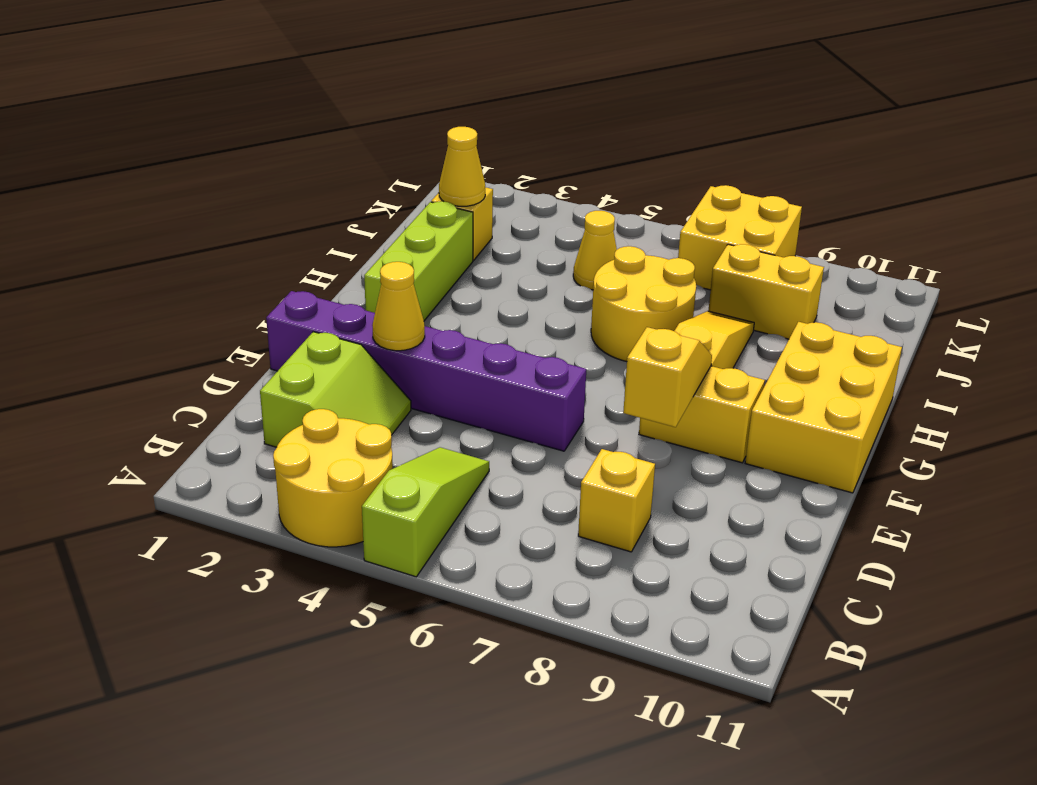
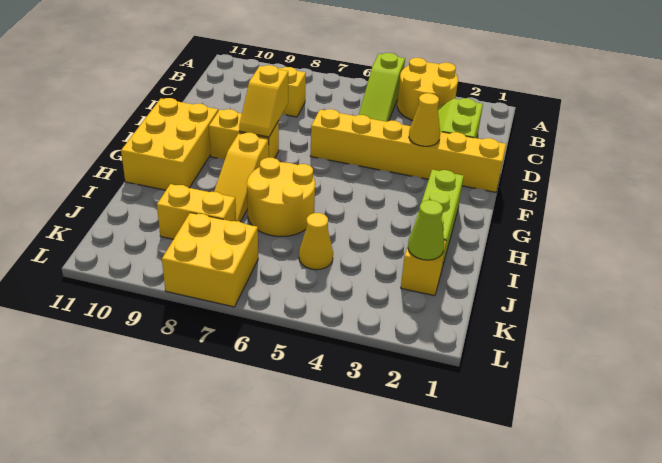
purple brick E1:E6 level 1 -> yellow brick E1:E6 level 1
yellow cone J2 level 2 -> lime cone J2 level 2

